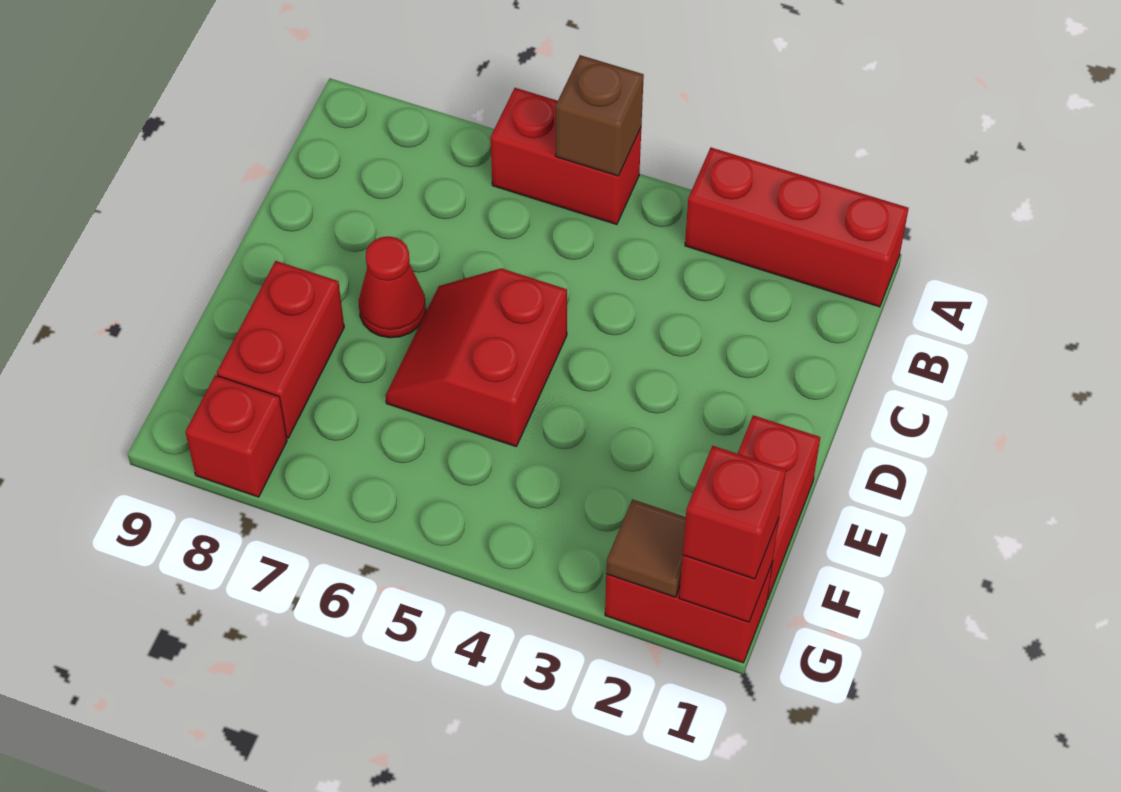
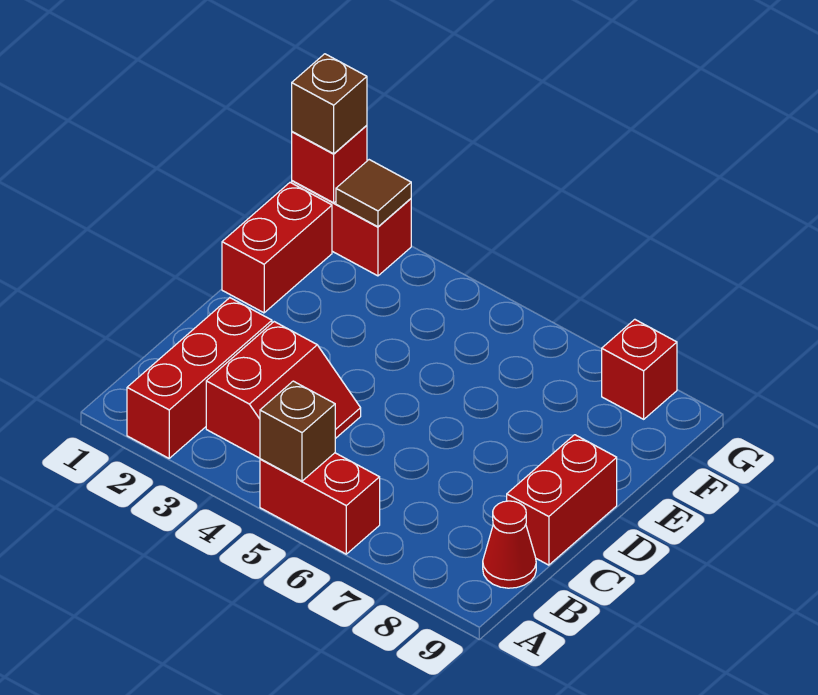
red brick A1:A3 level 1 -> red brick A2:C2 level 1
red slope D5:E6 level 1 top 5 -> red slope B3:C4 level 1 top 3
red cone D7 level 1 -> red cone B9 level 1
red brick E8:F8 level 1 -> red brick C9:D9 level 1
red brick G1 level 3 -> brown brick G1 level 3

